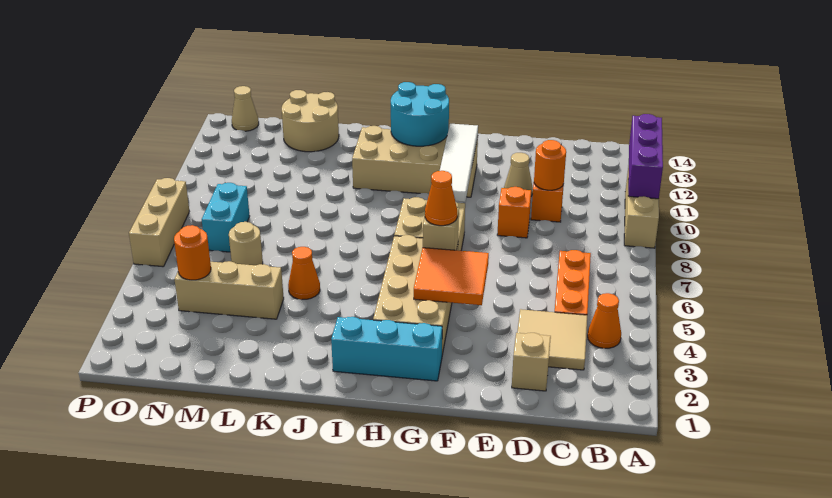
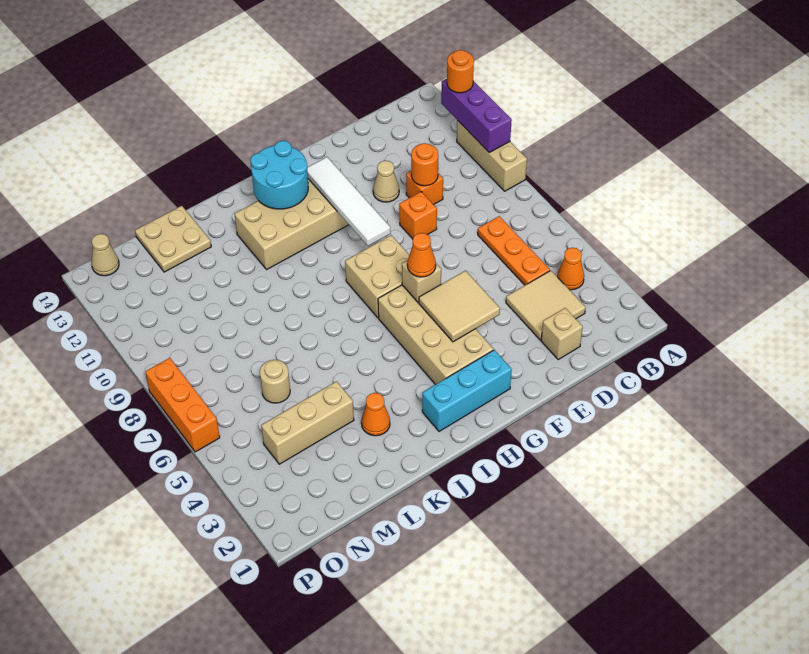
orange tile F4:G5 level 2 -> tan tile F4:G5 level 2
orange cone K5 level 1 -> orange cone K3 level 1
tan round brick L13:M14 level 1 -> tan plate L13:M14 level 1
orange round brick N4 level 2 -> orange round brick A12 level 3
cyan brick N7:N8 level 1 -> none
tan brick P6:P8 level 1 -> orange brick P6:P8 level 1

